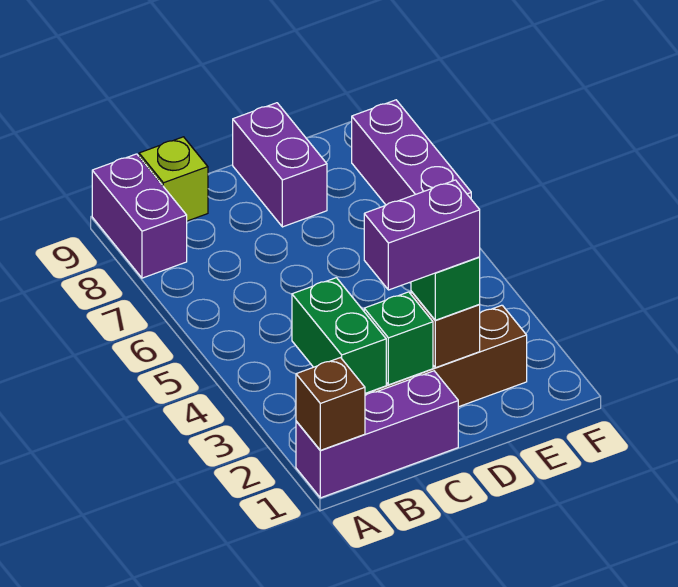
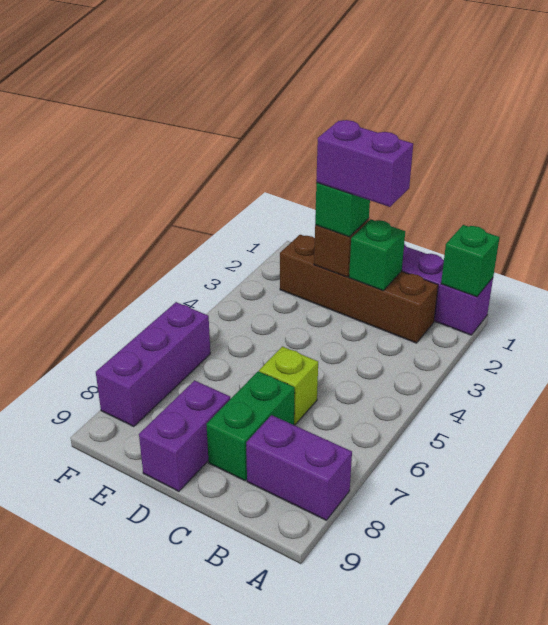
brown brick A1 level 2 -> green brick A1 level 2
purple brick A8:A9 level 1 -> purple brick A8:B8 level 1
green brick B2:B3 level 2 -> green brick C7:C8 level 1
lime brick B9 level 1 -> lime brick C6 level 1

